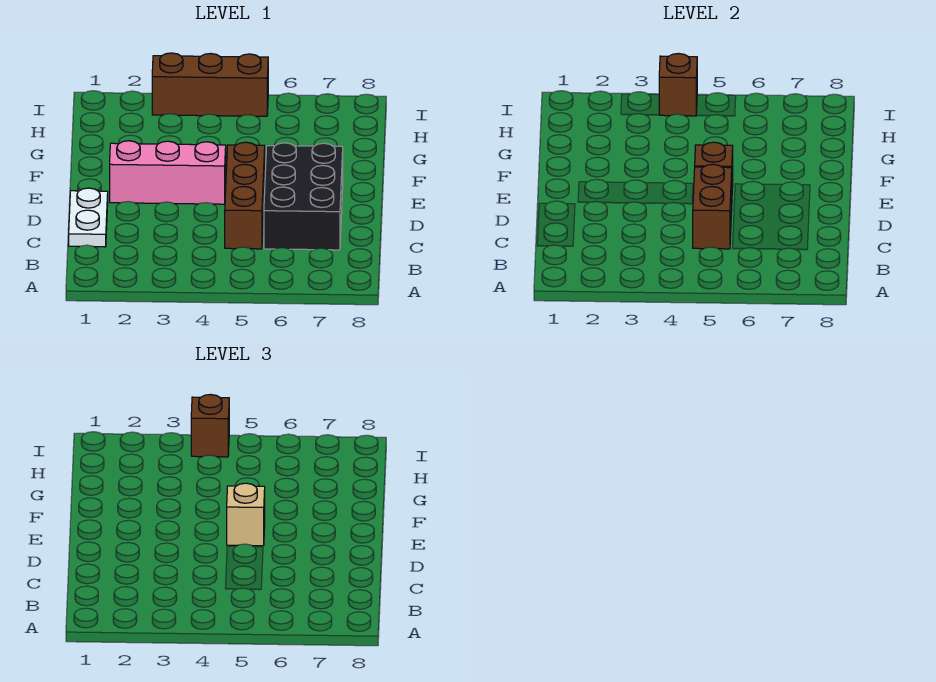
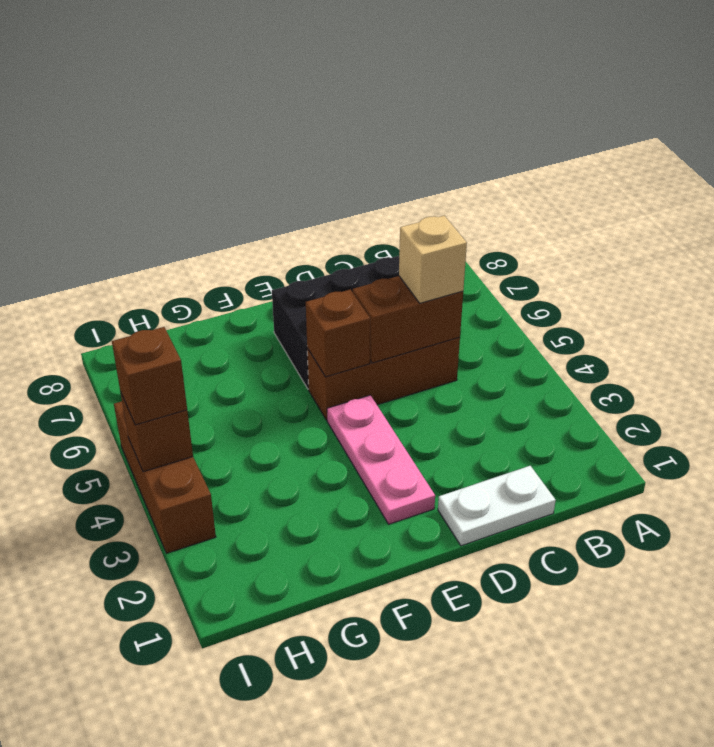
pink brick E2:E4 level 1 -> pink plate E2:E4 level 1
tan brick E5 level 3 -> tan brick C5 level 3

